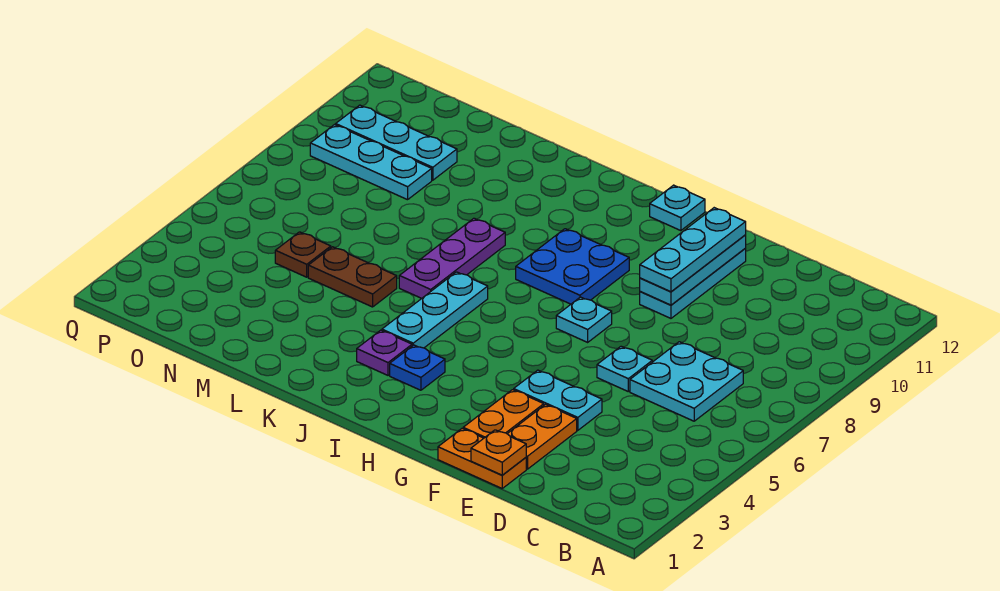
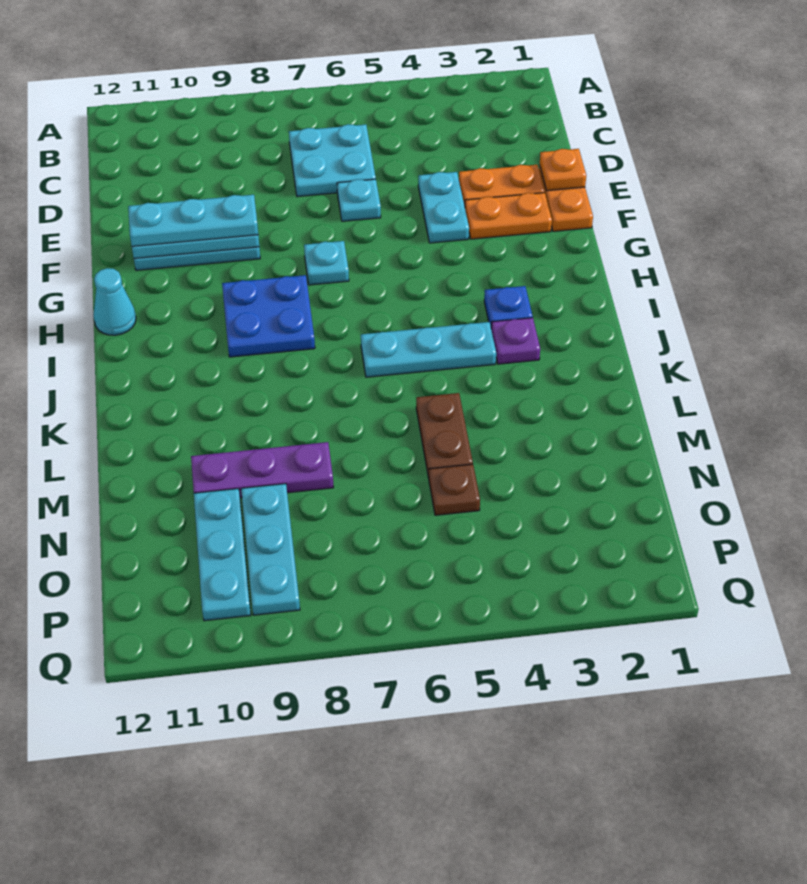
cyan plate H12 level 1 -> cyan cone H12 level 1
purple plate K6:K8 level 1 -> purple plate M8:M10 level 1

